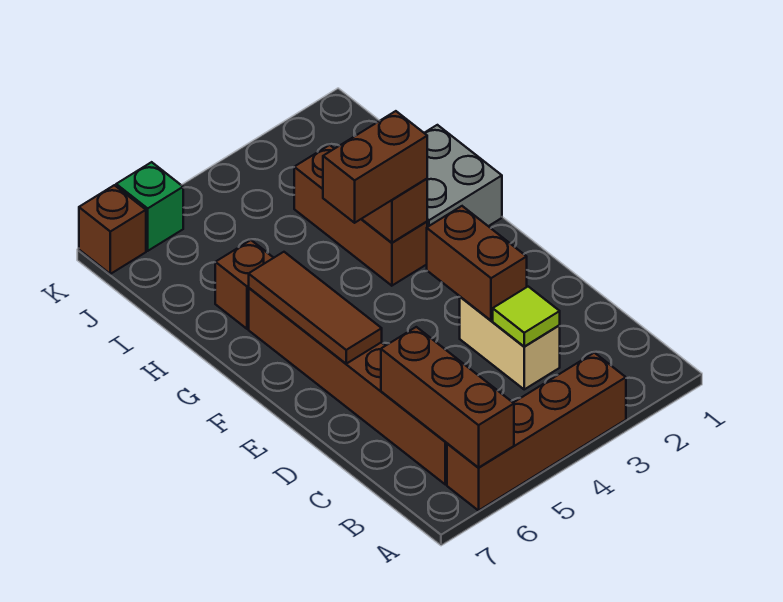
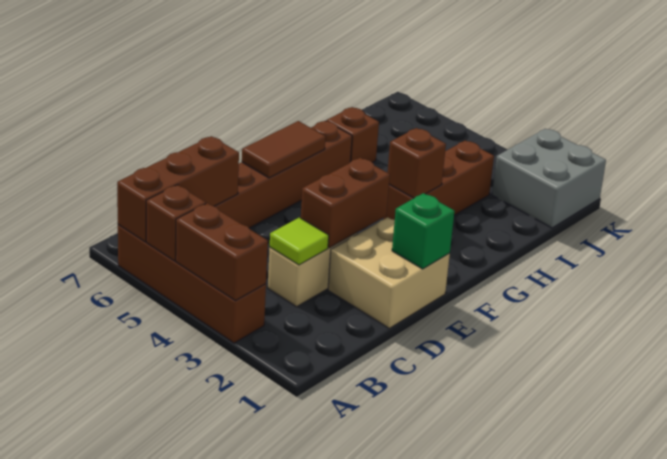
none -> tan brick D1:E2 level 1
brown tile E6:G6 level 2 -> brown tile E6:F6 level 2
grey brick G1:H2 level 1 -> grey brick J1:K2 level 1
brown brick G3:G4 level 3 -> brown brick A3:A4 level 2
green brick K6 level 1 -> green brick E1 level 2
brown brick K7 level 1 -> brown brick A5 level 2

